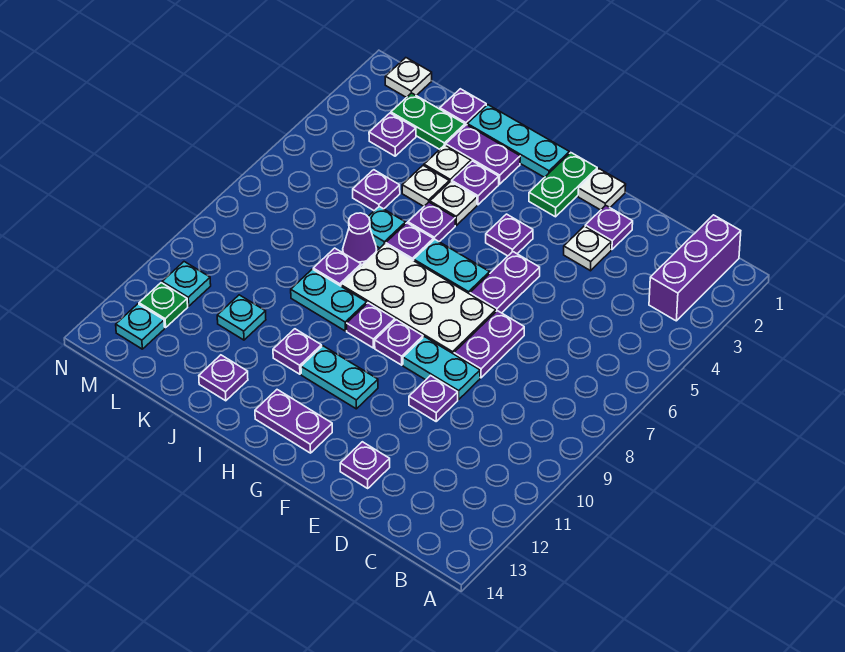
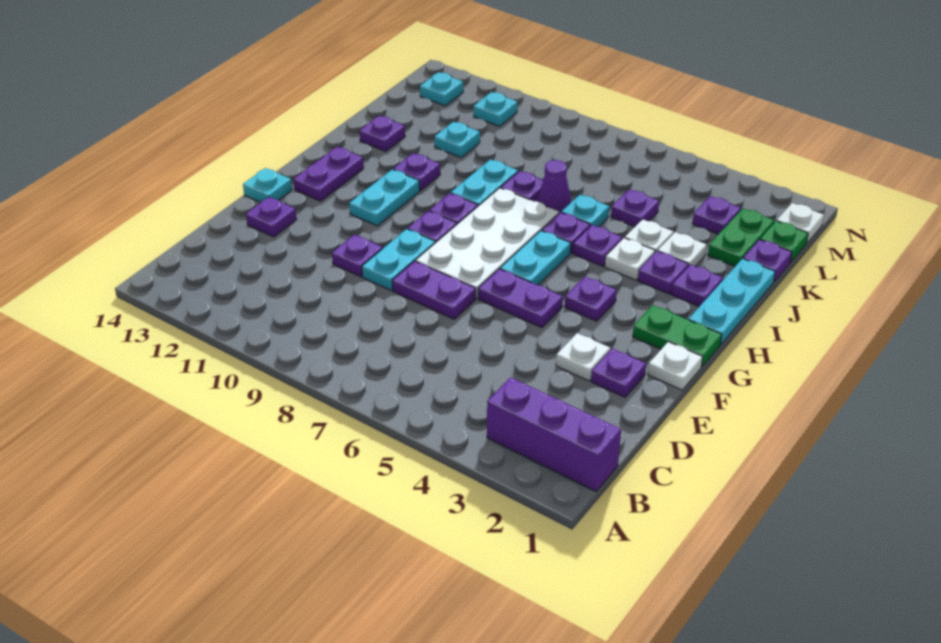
none -> cyan plate F14 level 1
purple plate I2:J2 level 1 -> purple plate I2 level 1
green plate M12 level 1 -> green plate L1 level 1

